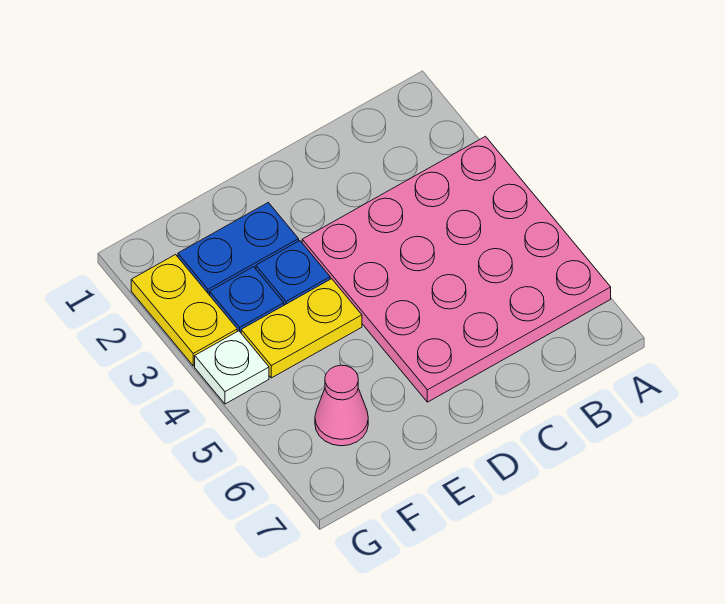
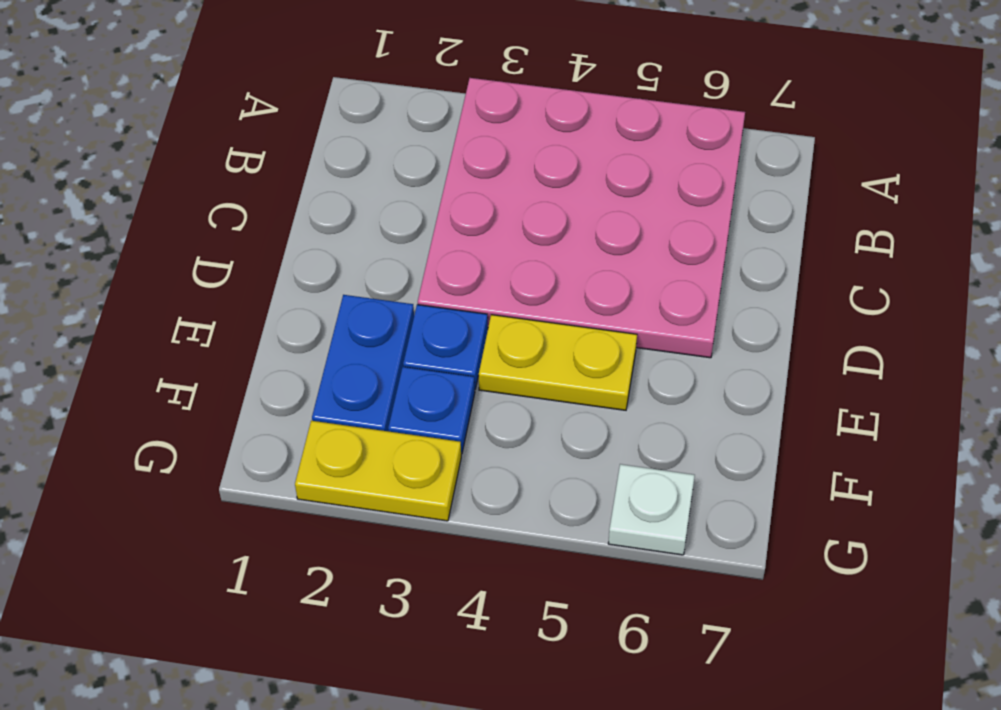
yellow plate E4:F4 level 1 -> yellow plate E4:E5 level 1
pink cone F6 level 1 -> none
white plate G4 level 1 -> white plate G6 level 1

